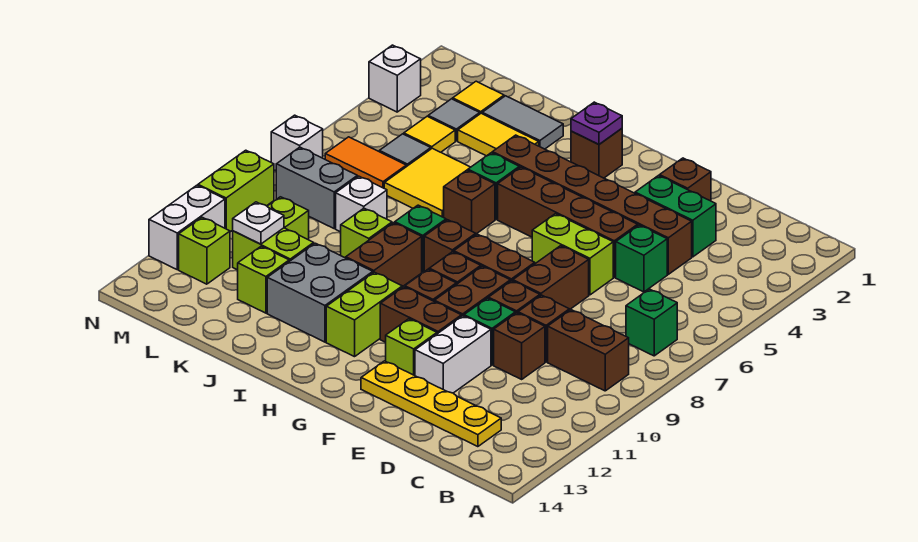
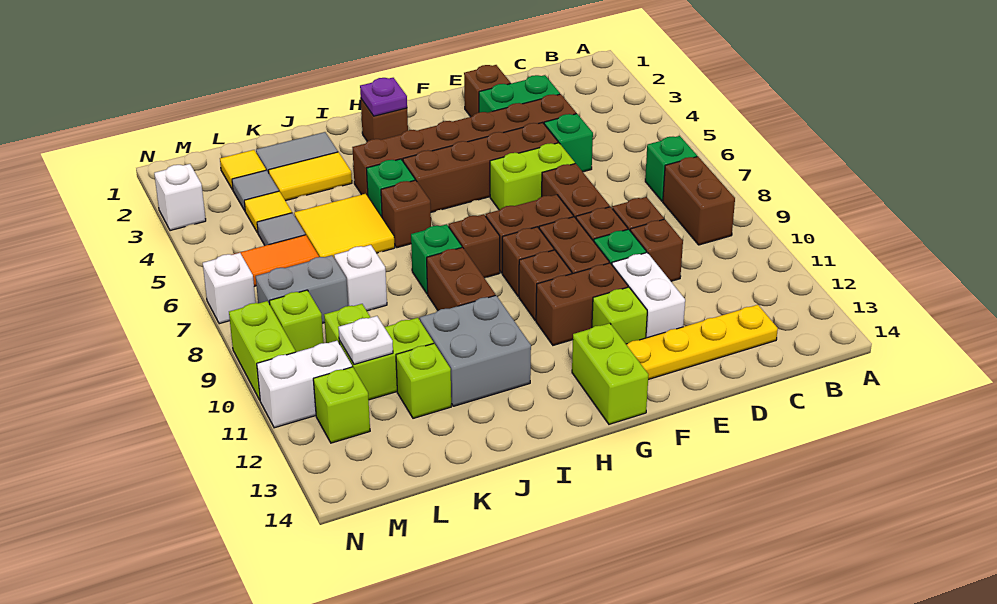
brown brick B9:C9 level 1 -> brown brick B8:B9 level 1
lime brick H11:H12 level 1 -> lime brick G13:G14 level 1
lime brick J9 level 1 -> lime brick M9 level 1
white brick N11:N12 level 1 -> white brick M11:N11 level 1

